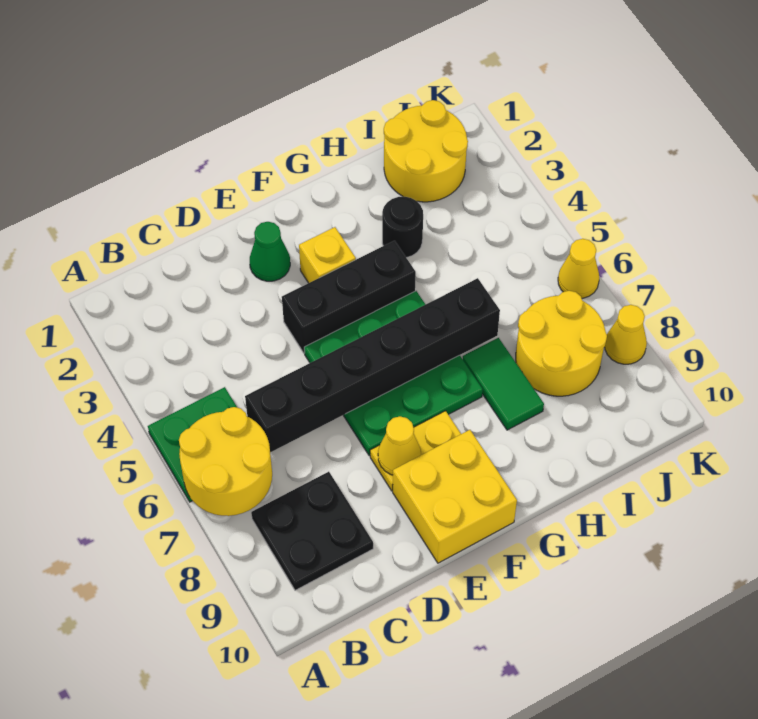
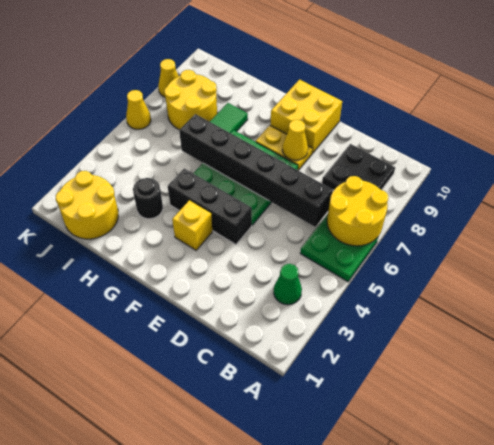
green cone E2 level 1 -> green cone B3 level 1

